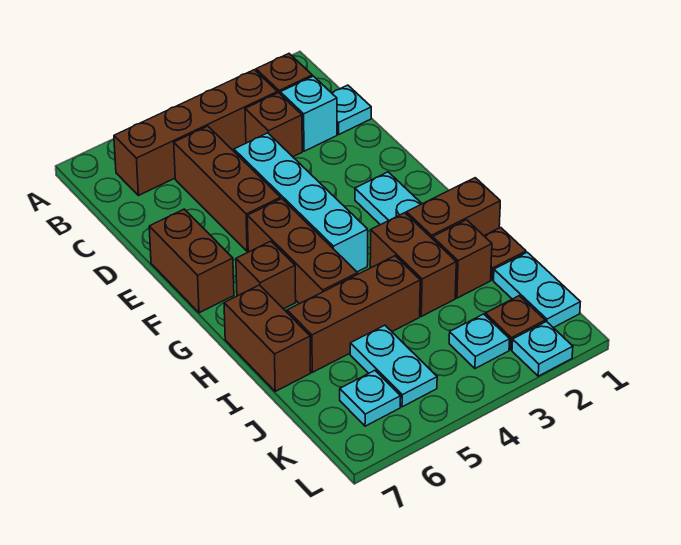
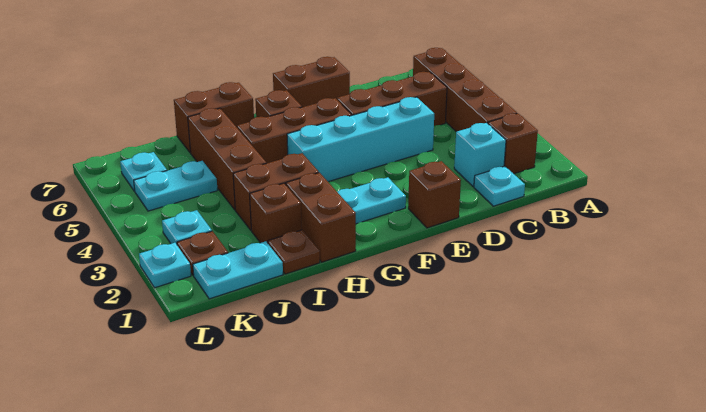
brown brick C3 level 1 -> brown brick E1 level 1

